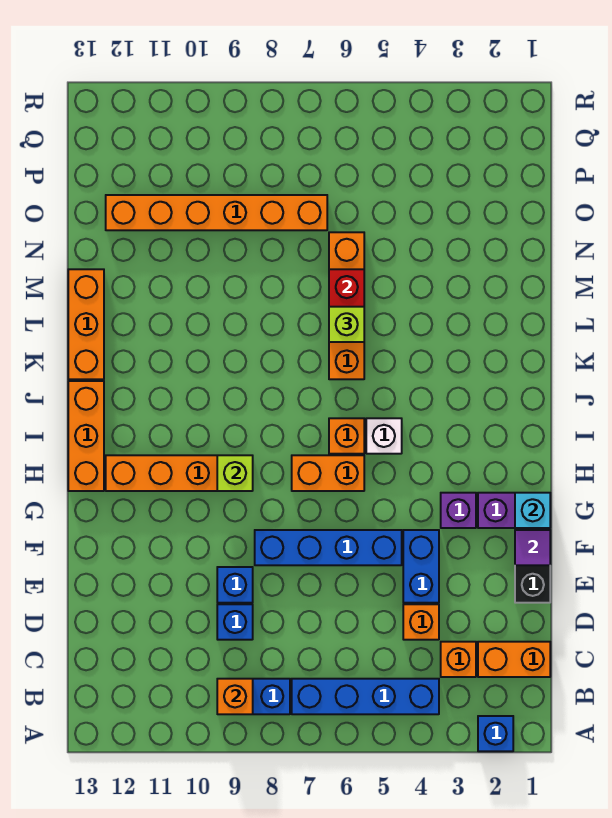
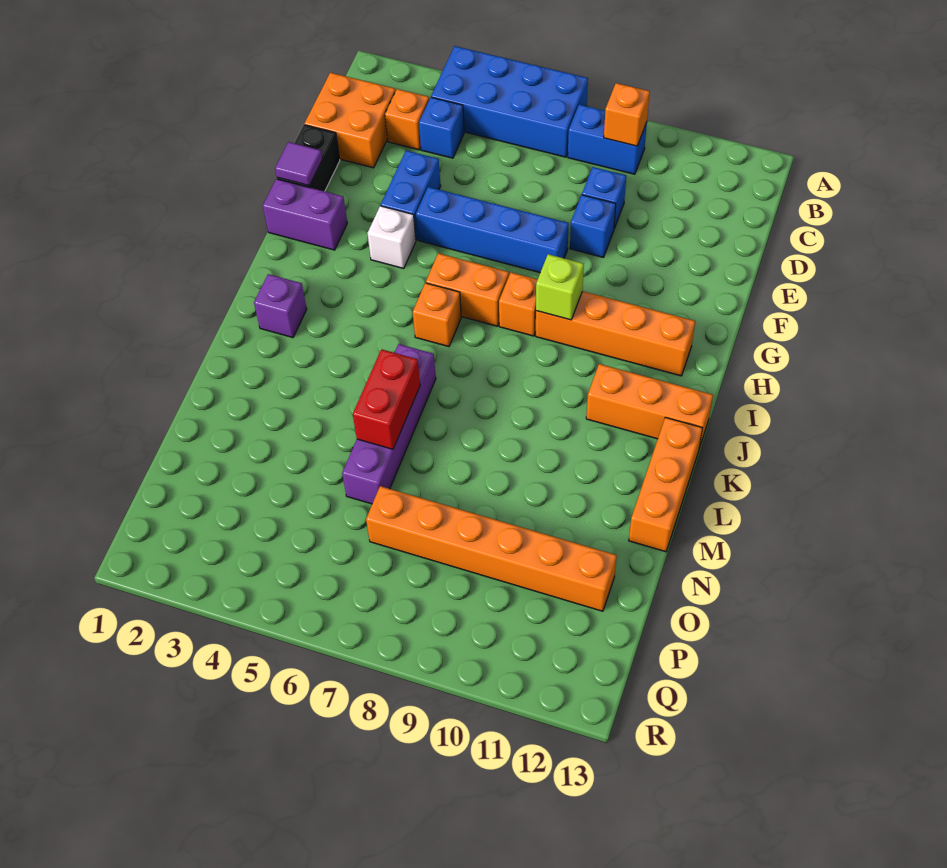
blue brick A2 level 1 -> blue brick C4 level 1
blue brick B4:B7 level 1 -> blue brick A4:B7 level 1
orange brick C1:C2 level 1 -> orange brick C1:D2 level 1
orange brick D4 level 1 -> orange brick H8 level 1
cyan brick G1 level 2 -> none
purple brick G3 level 1 -> purple brick J2 level 1
orange brick H13:J13 level 1 -> orange brick J11:J13 level 1
white brick I5 level 1 -> white brick G4 level 1
orange brick K6:N6 level 1 -> purple brick K6:N6 level 1
lime brick L6 level 3 -> none

